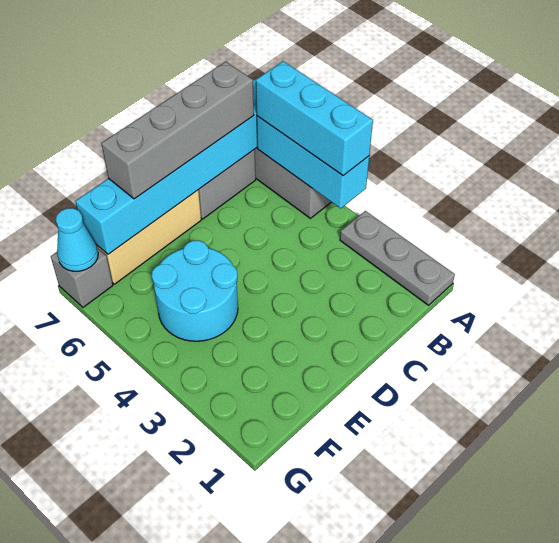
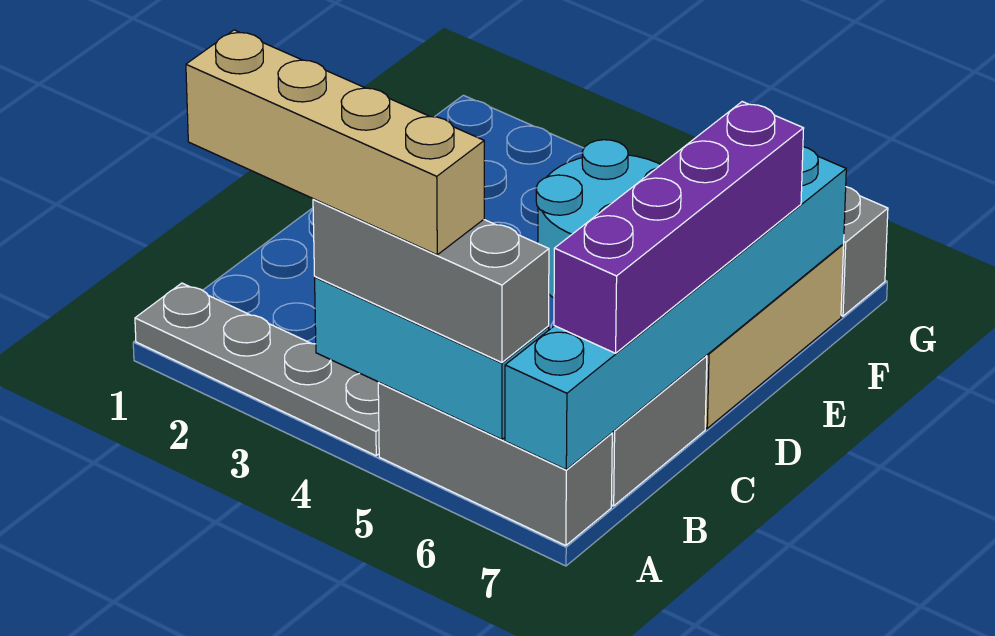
grey plate A1:A3 level 1 -> grey plate A1:A4 level 1
none -> tan brick A2:A5 level 4
cyan brick A4:A6 level 3 -> grey brick A4:A6 level 3
grey brick B7:E7 level 3 -> purple brick B7:E7 level 3
cyan cone G7 level 2 -> none

